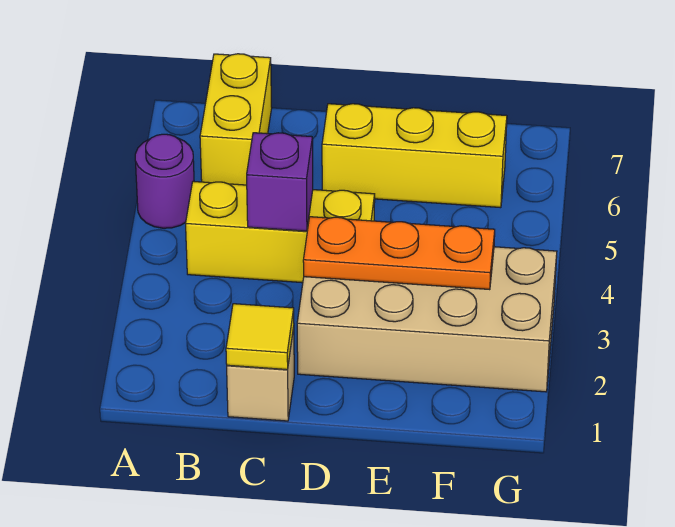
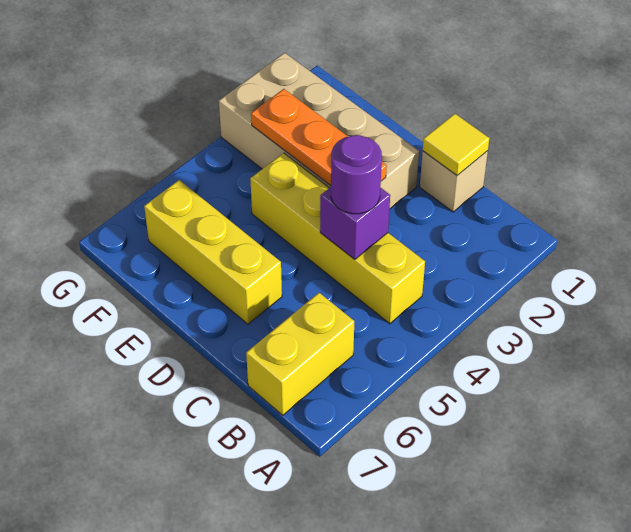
purple round brick A5 level 1 -> purple round brick C4 level 3
yellow brick B4:D4 level 1 -> yellow brick B4:E4 level 1

